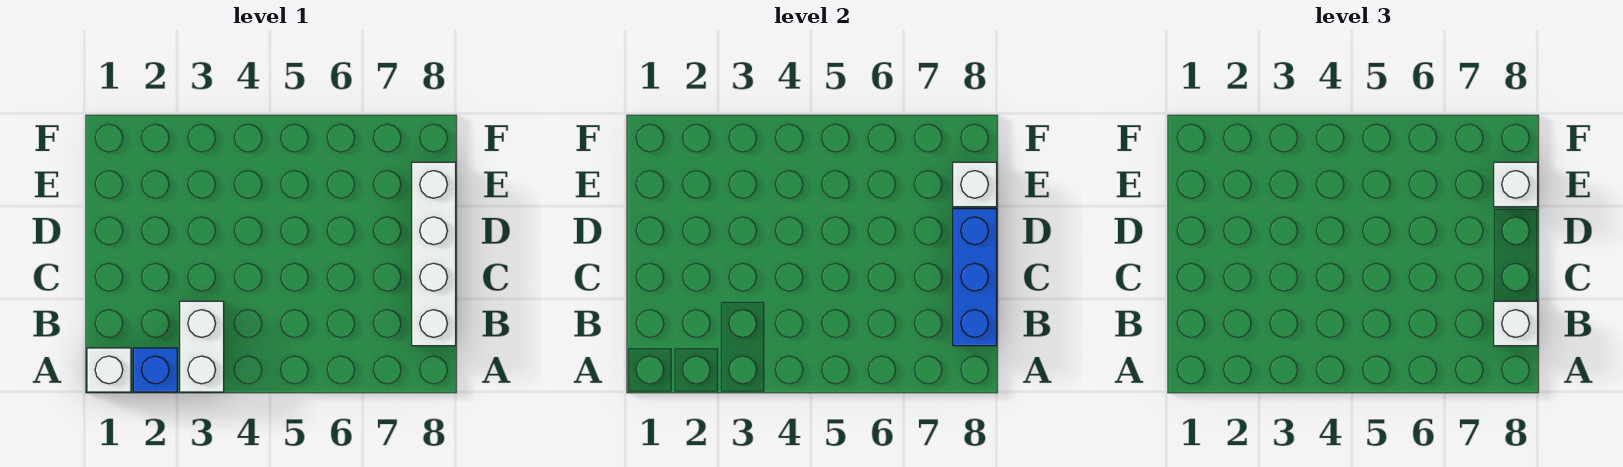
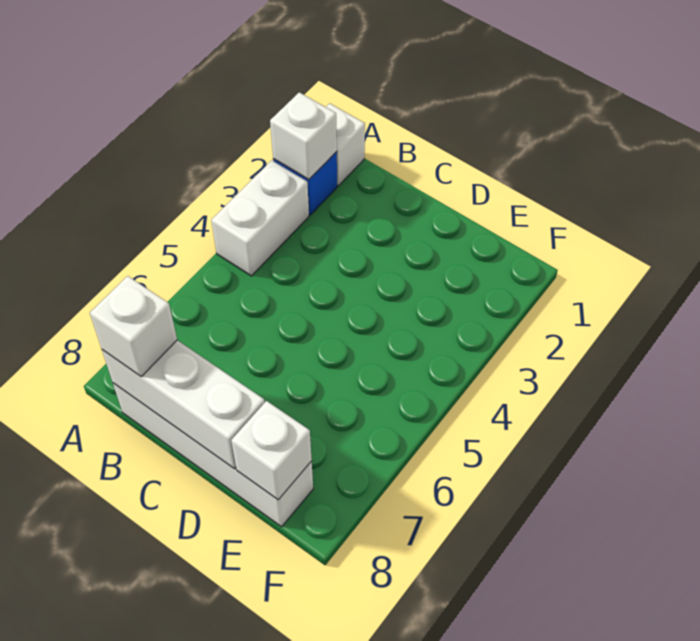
white brick A3:B3 level 1 -> white brick A3:A4 level 1
blue brick B8:D8 level 2 -> white brick B8:D8 level 2
white brick E8 level 3 -> white brick A2 level 2

